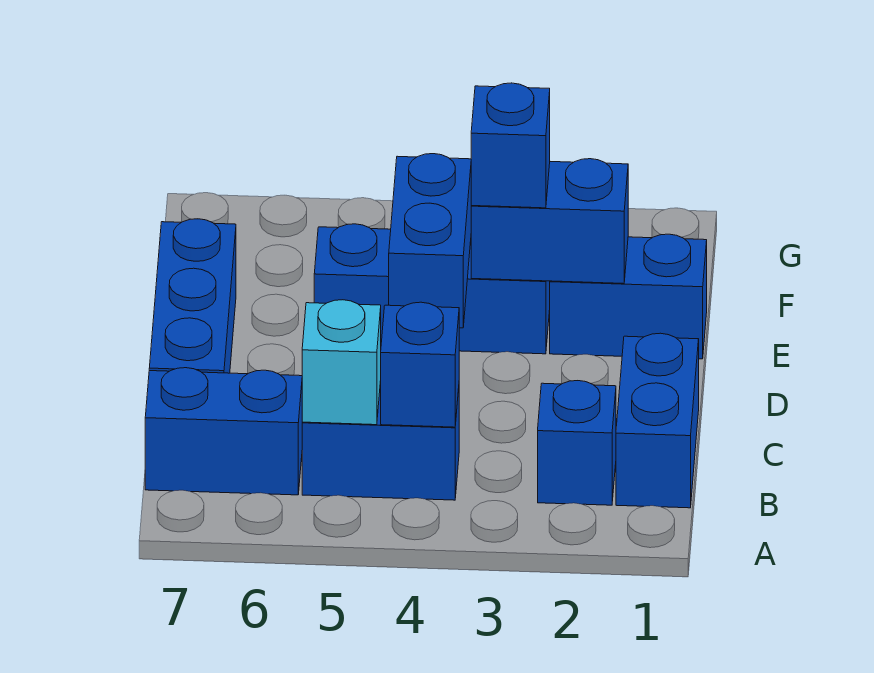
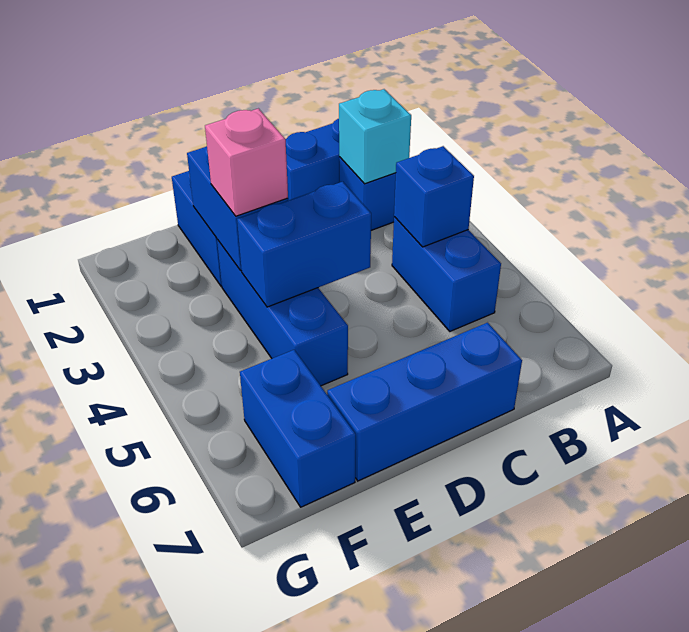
cyan brick B5 level 2 -> cyan brick B2 level 2
blue brick B6:B7 level 1 -> blue brick F6:F7 level 1
blue brick E3 level 3 -> pink brick E3 level 3

